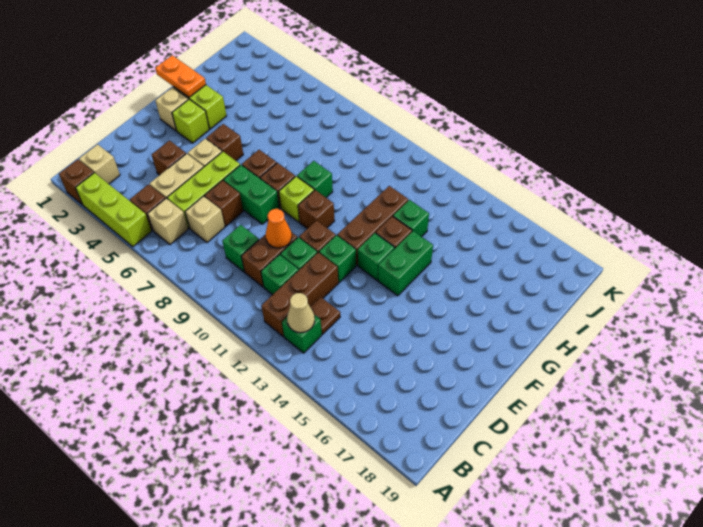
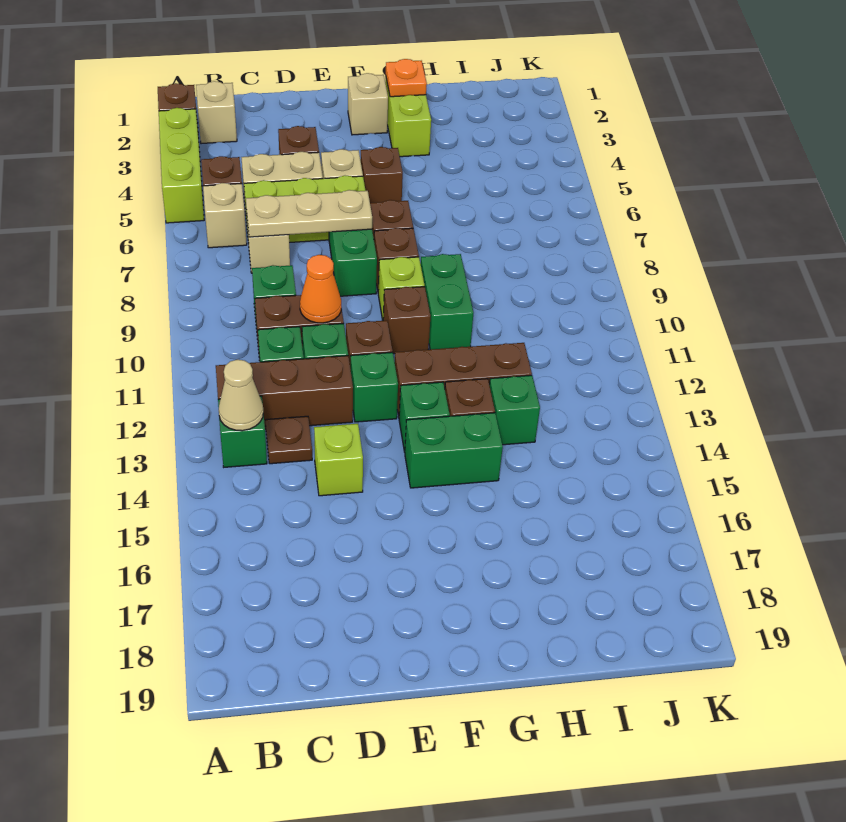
none -> tan plate C7:E7 level 2
brown brick D7 level 1 -> none
lime brick F3 level 1 -> lime brick D14 level 1
orange plate G1:G2 level 2 -> orange plate G2 level 2
green brick G9 level 1 -> green brick G9:G10 level 1

